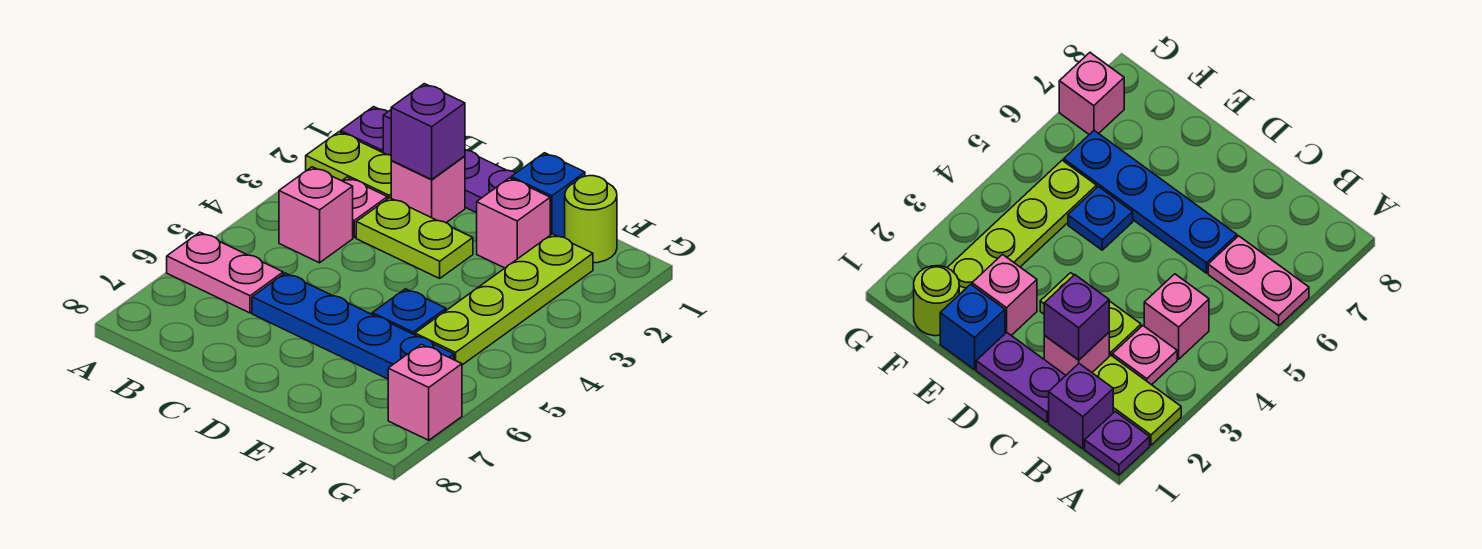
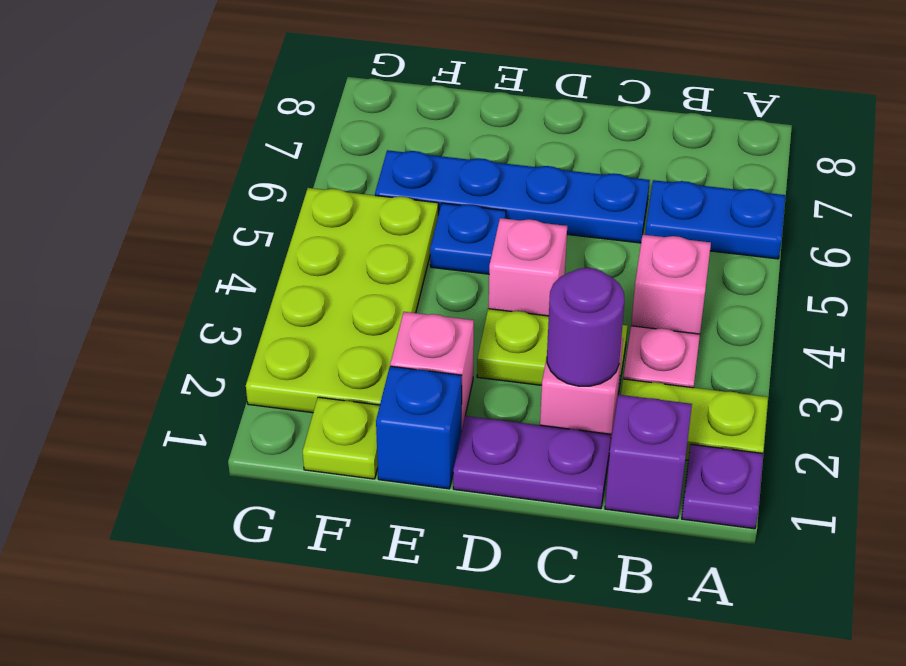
pink plate A6:B6 level 1 -> blue plate A6:B6 level 1
purple brick C2 level 2 -> purple round brick C2 level 2
lime round brick F1 level 1 -> lime plate F1 level 1
lime plate F2:F5 level 1 -> lime plate F2:G5 level 1
pink brick G7 level 1 -> pink brick D4 level 1

